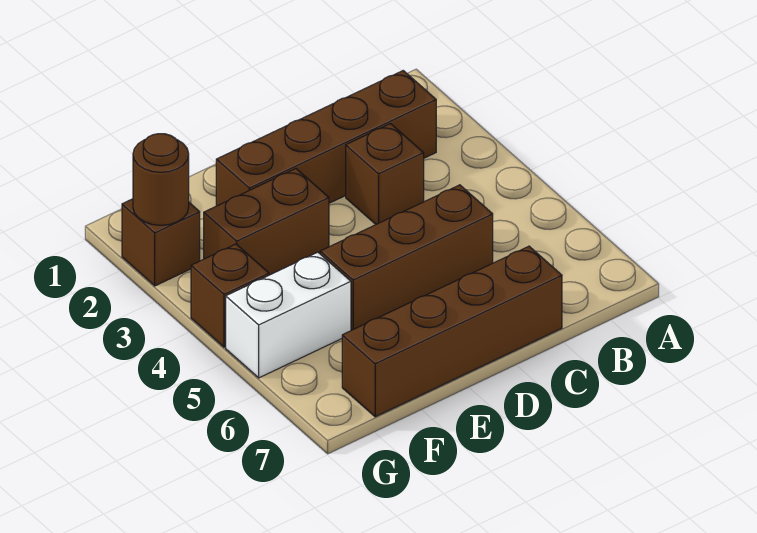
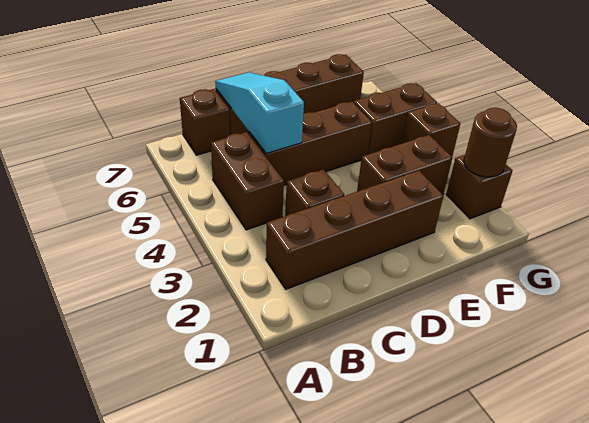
none -> brown brick B4:B5 level 1
none -> brown brick B7 level 1
none -> cyan slope C5:C7 level 2 top 5
white brick F5:G5 level 1 -> brown brick F5:G5 level 1

